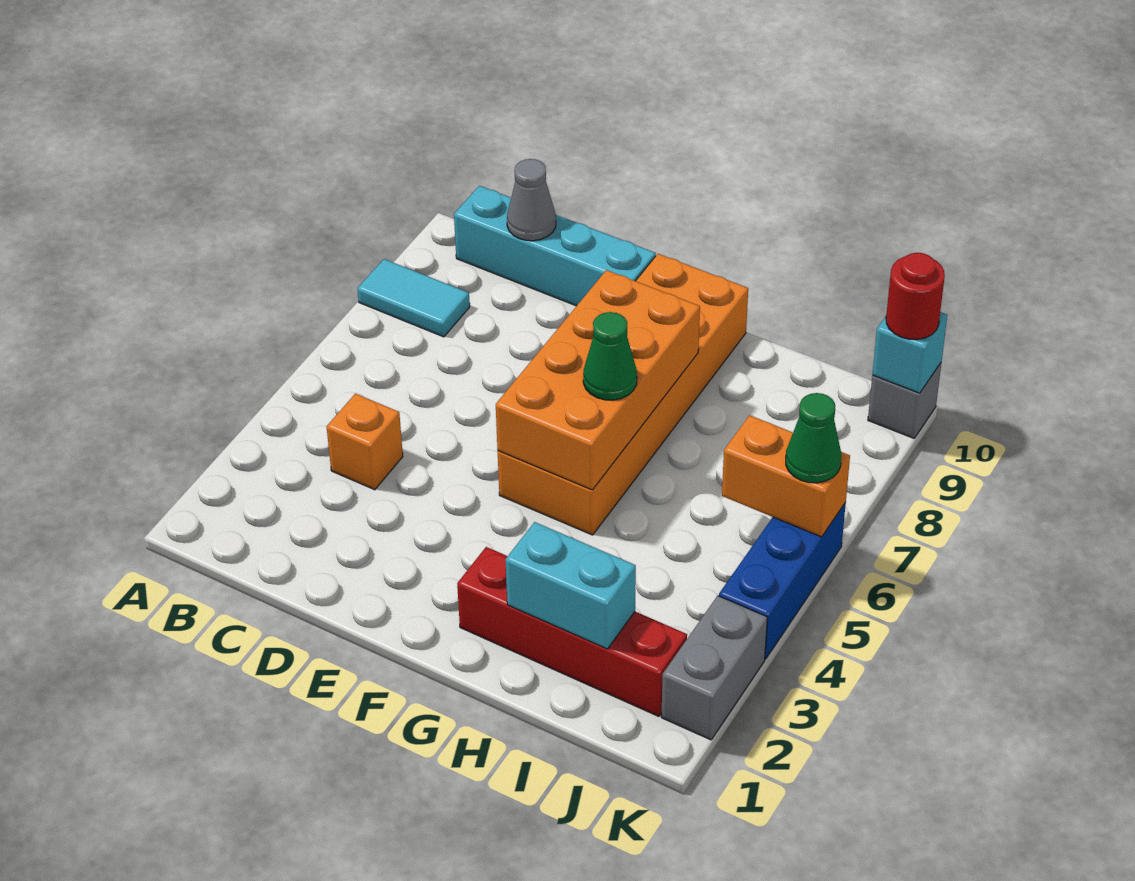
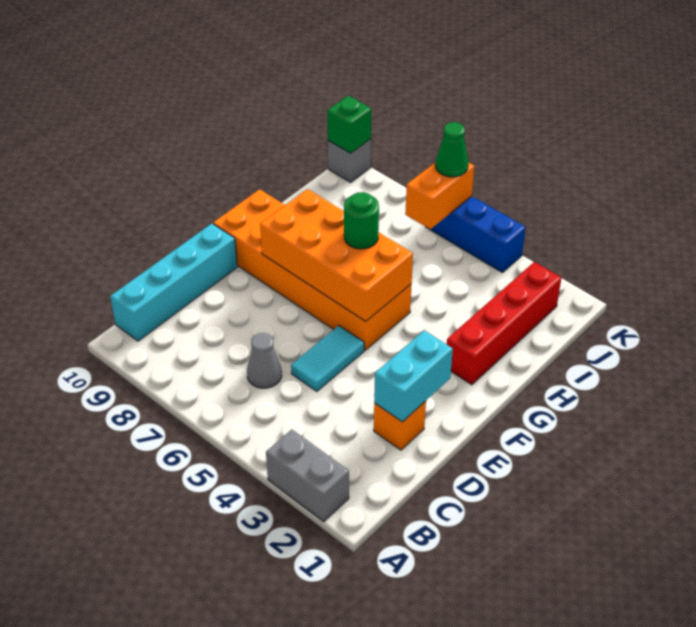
cyan tile A8:B8 level 1 -> cyan tile D5:E5 level 1
orange brick C4 level 1 -> orange brick D2 level 1
grey cone C10 level 2 -> grey cone C6 level 1
green cone G6 level 3 -> green round brick G6 level 3
cyan brick H2:I2 level 2 -> cyan brick D2:E2 level 2
grey brick K2:K3 level 1 -> grey brick A2:A3 level 1
cyan brick K10 level 2 -> green brick K10 level 2
red round brick K10 level 3 -> none

